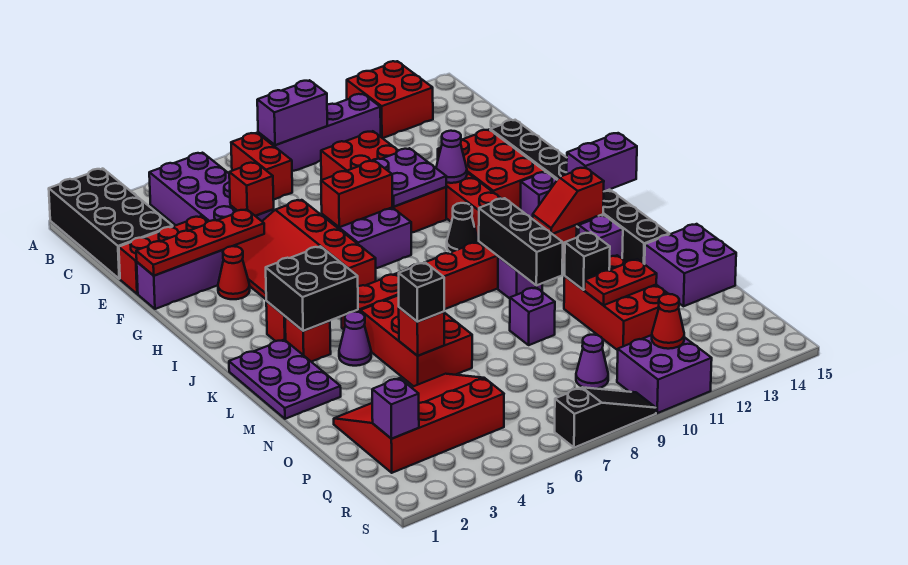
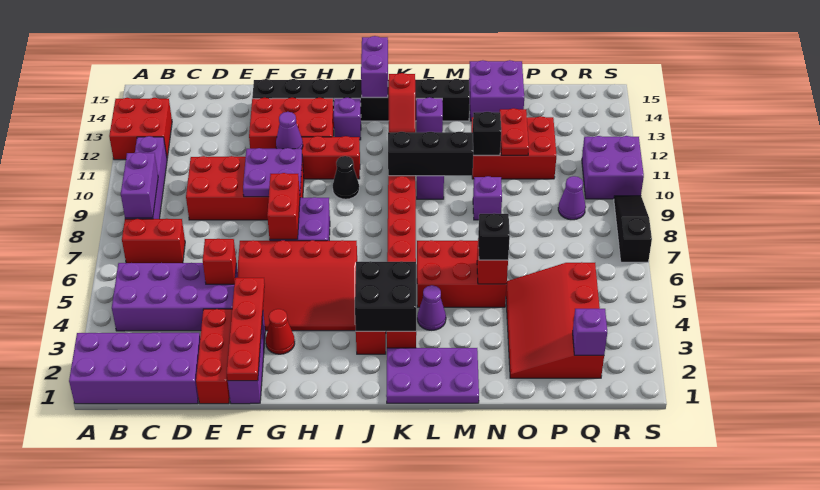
black brick A1:D2 level 1 -> purple brick A1:D2 level 1
red cone R11 level 2 -> none

